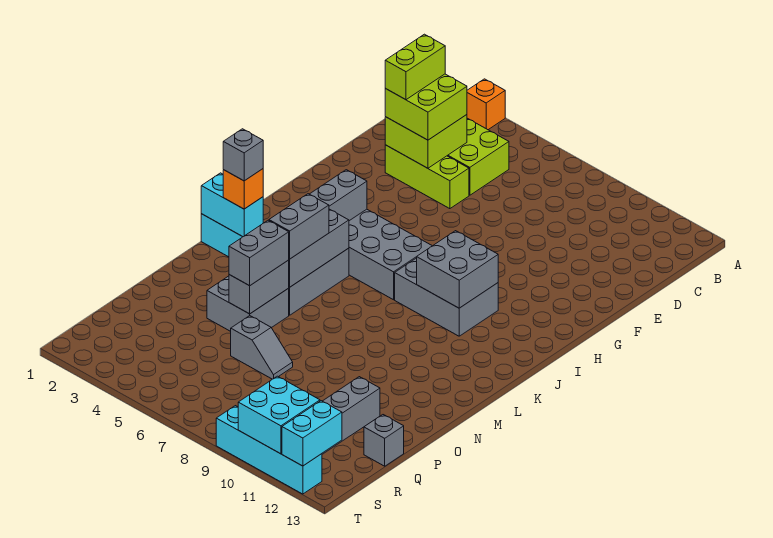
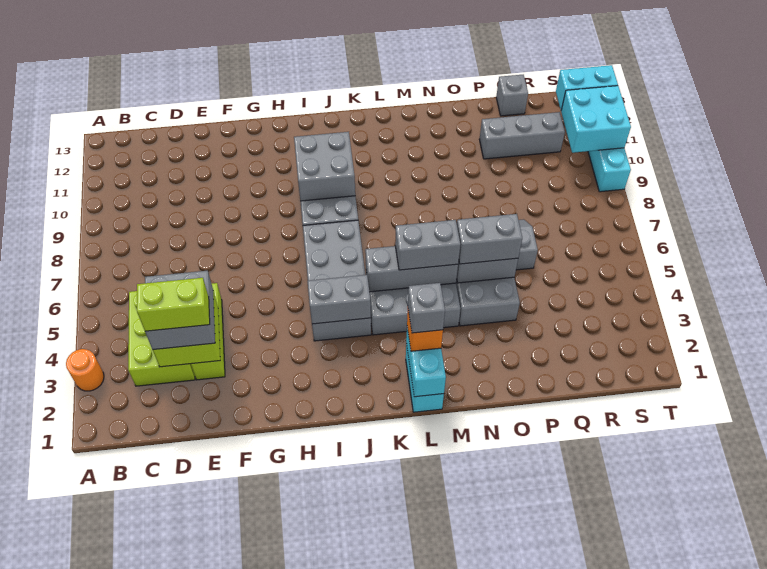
orange brick A3 level 1 -> orange round brick A3 level 1
lime brick D3:E4 level 3 -> grey brick D3:E4 level 3

